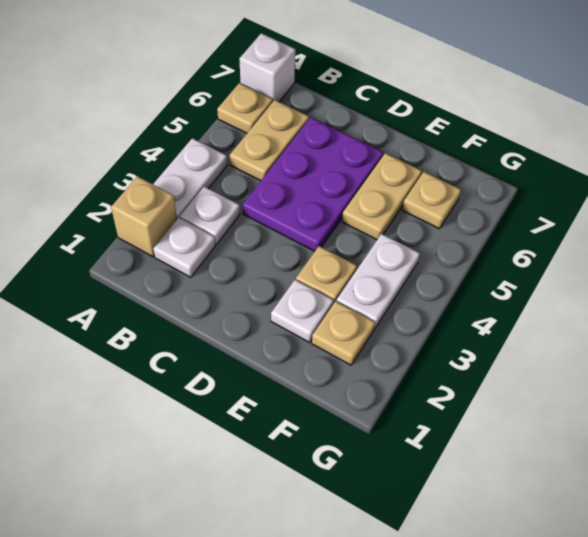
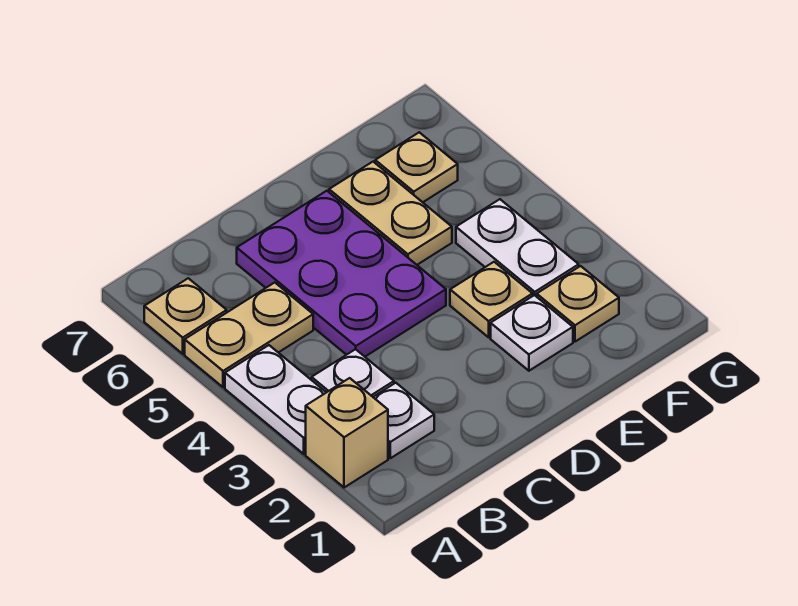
white brick A7 level 1 -> none
tan plate B5:B6 level 1 -> tan plate A5:B5 level 1

